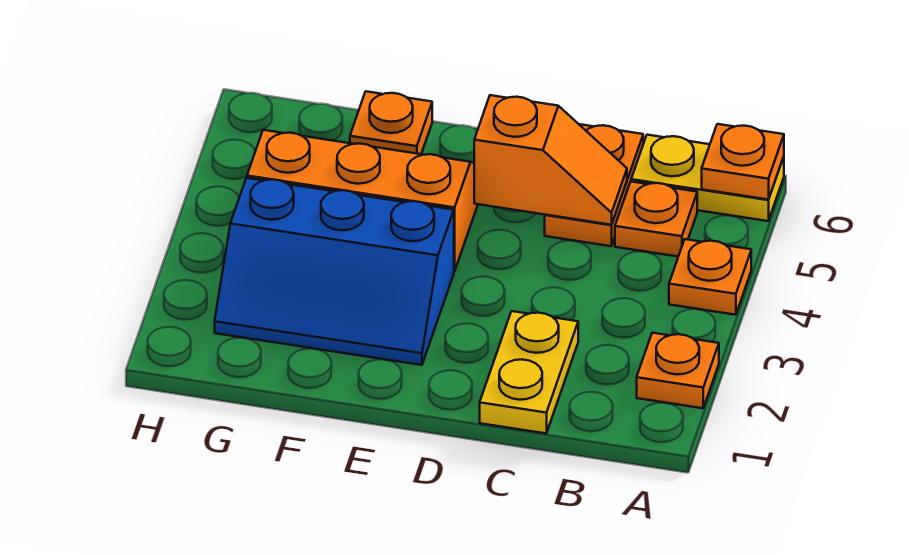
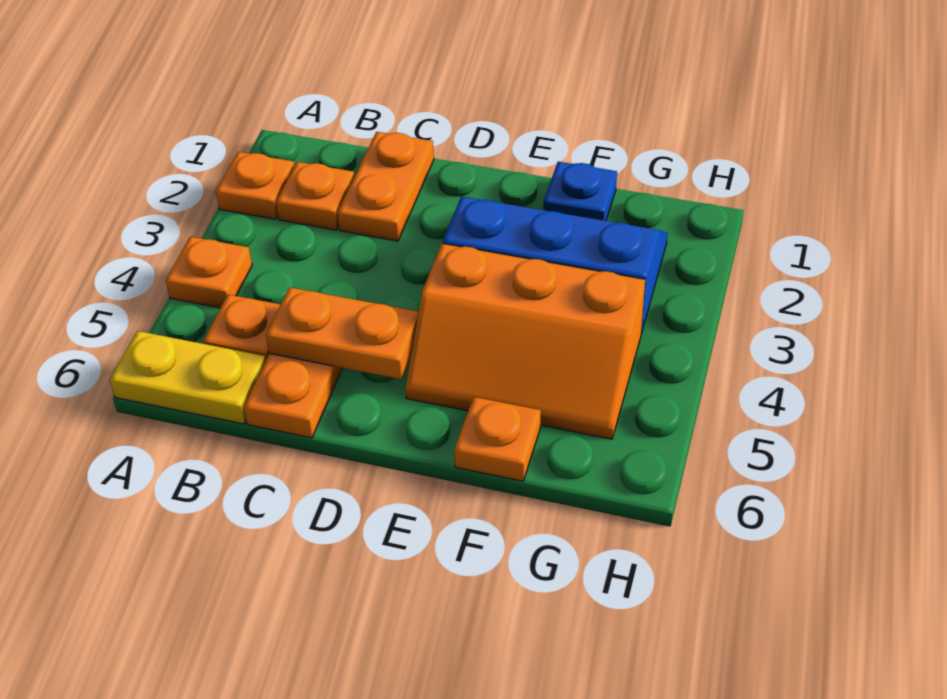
orange plate A6 level 2 -> orange plate B2 level 1
yellow plate C1:C2 level 1 -> orange plate C1:C2 level 1
orange slope C5:D5 level 2 top D -> orange plate C5:D5 level 2
none -> blue plate F1 level 1

